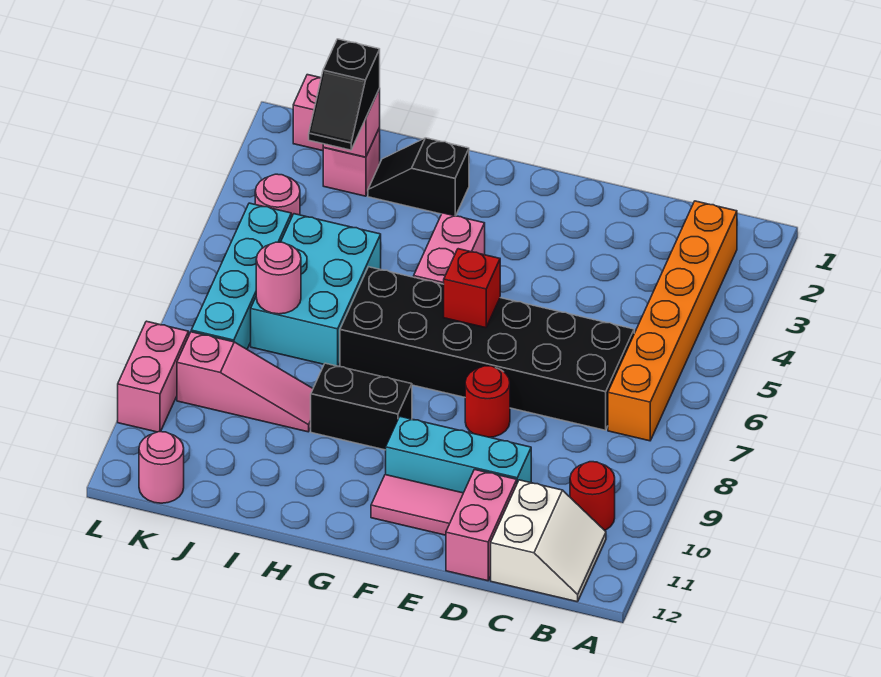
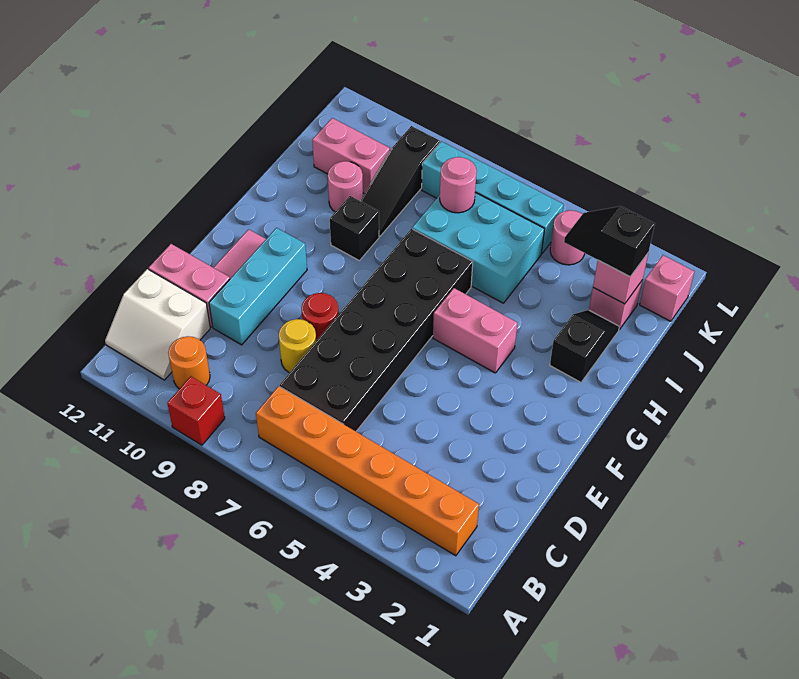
red round brick B10 level 1 -> orange round brick B10 level 1
none -> yellow round brick D8 level 1
red brick F6 level 2 -> red brick A9 level 1
black brick G9:H9 level 1 -> black brick H9 level 1
pink slope I9:K9 level 1 top K -> black slope I9:K9 level 1 top K
pink round brick K12 level 1 -> pink round brick I10 level 1
pink brick L9:L10 level 1 -> pink brick J10:J11 level 1

